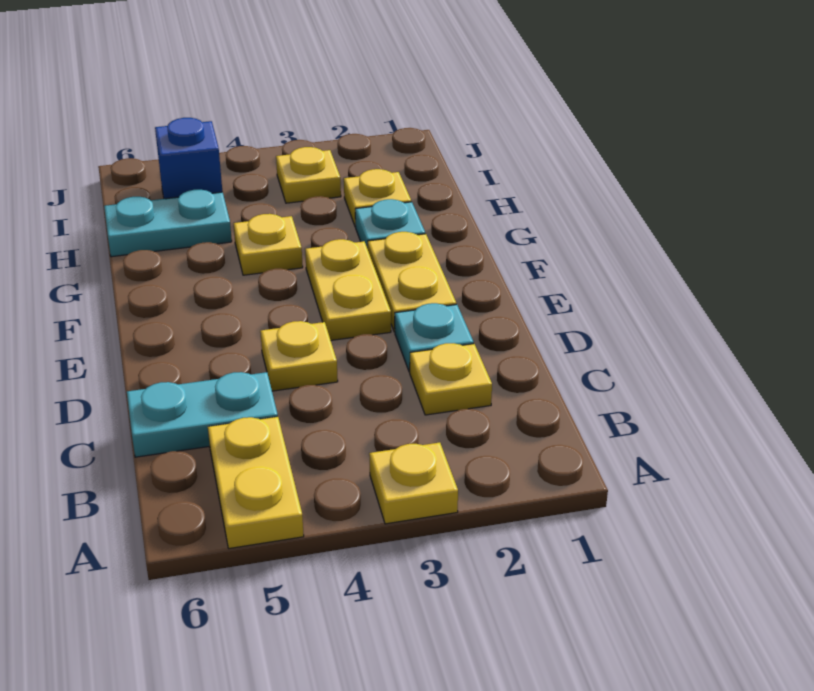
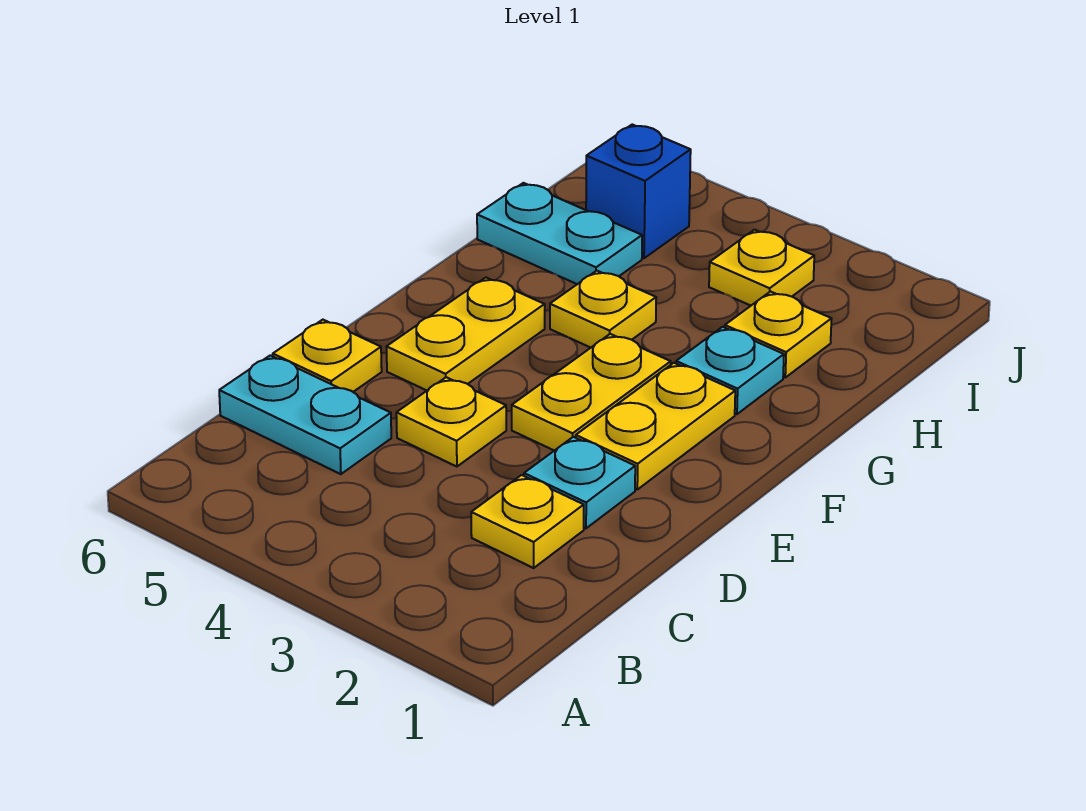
yellow plate A3 level 1 -> yellow plate D6 level 1
yellow plate A5:B5 level 1 -> yellow plate E5:F5 level 1

